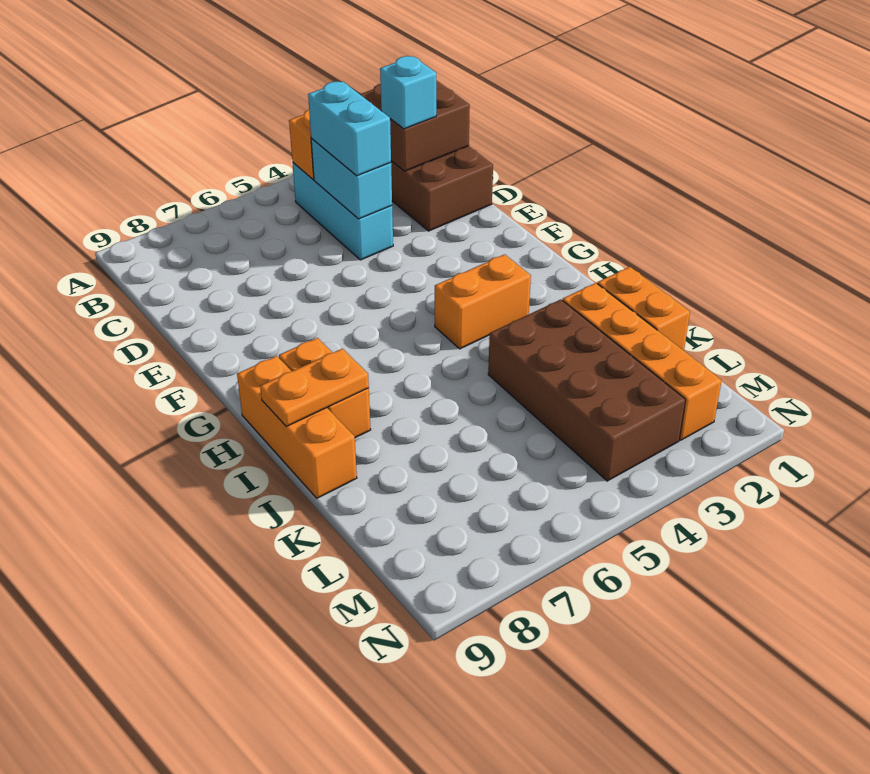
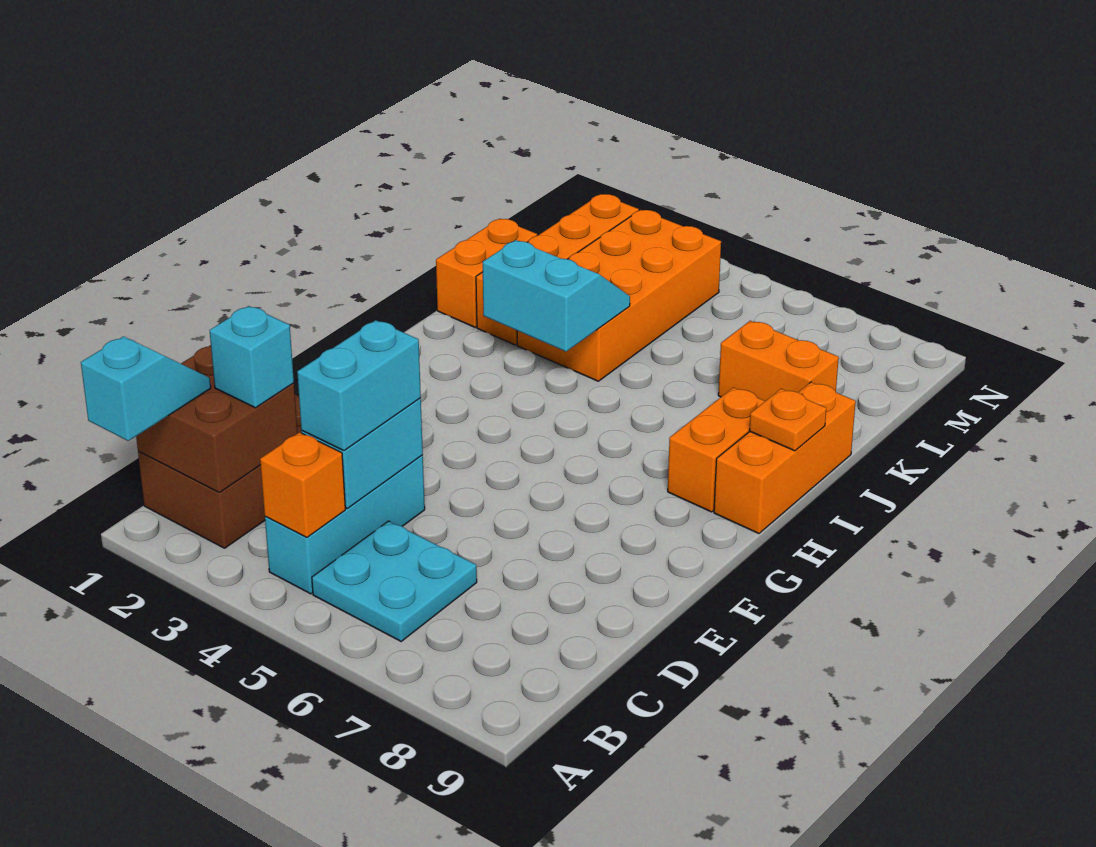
none -> cyan slope A1:B1 level 3 top A
none -> cyan plate B5:C6 level 1
orange brick H3:H4 level 1 -> orange brick K7:K8 level 1
none -> cyan slope I3:J4 level 2 top I
orange plate I8:I9 level 2 -> orange plate I9 level 2
brown brick J3:M4 level 1 -> orange brick J3:M4 level 1

